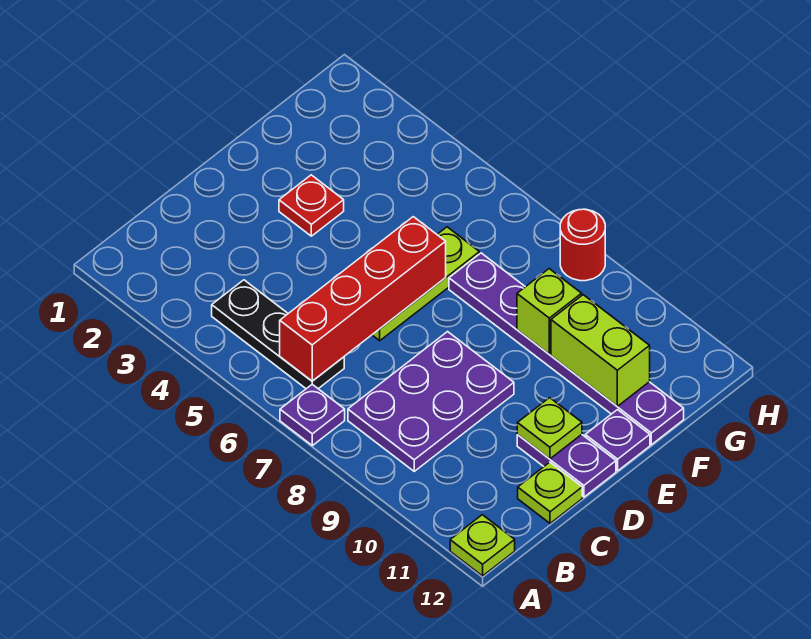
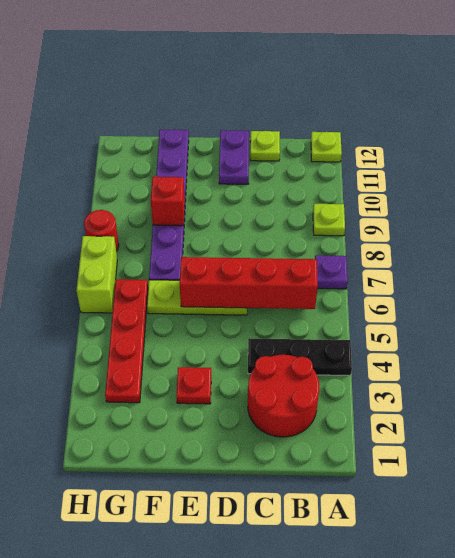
none -> red round brick B2:C3 level 1
black plate B4:B6 level 1 -> black plate A4:C4 level 1
purple plate B8:D9 level 1 -> none
lime plate D11 level 2 -> lime plate A9 level 1
purple plate E12 level 1 -> none
lime brick F9 level 2 -> red brick F9 level 2
lime brick F10:F11 level 2 -> lime brick H6:H7 level 1
none -> red plate G3:G6 level 1

